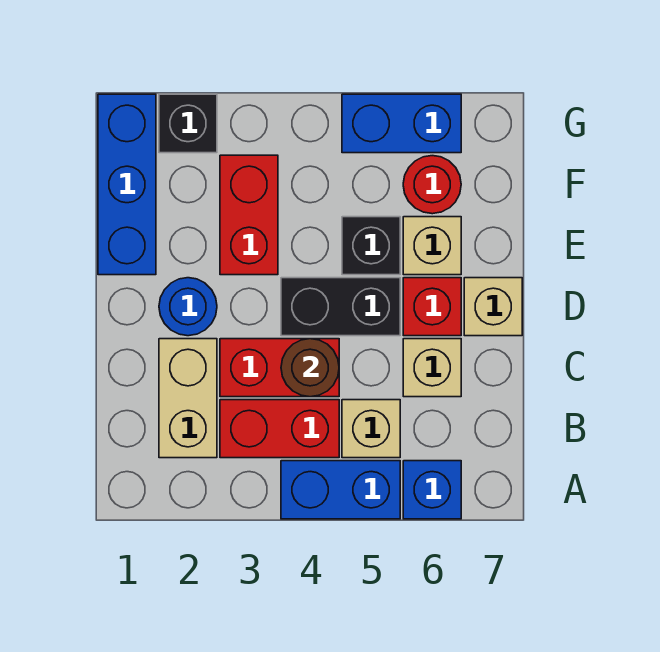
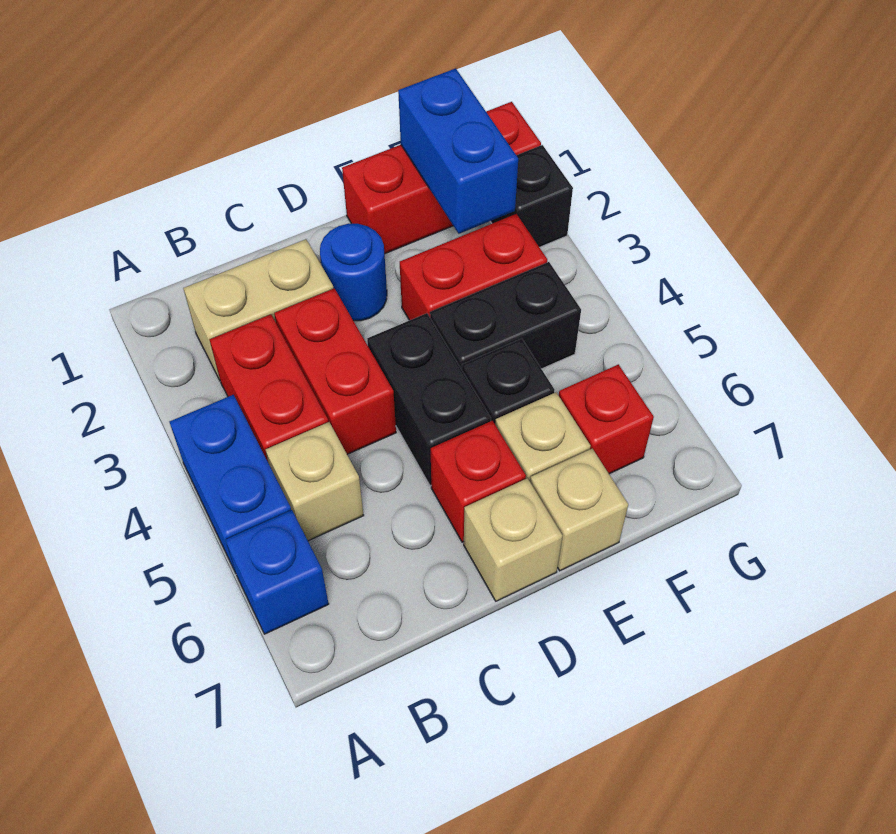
brown round brick C4 level 2 -> none
tan brick C6 level 1 -> tan brick E7 level 1
blue brick E1:G1 level 1 -> red brick E1:G1 level 1
none -> black brick E4:F4 level 1
red round brick F6 level 1 -> red brick F6 level 1
blue brick G5:G6 level 1 -> blue brick F1:F2 level 2

